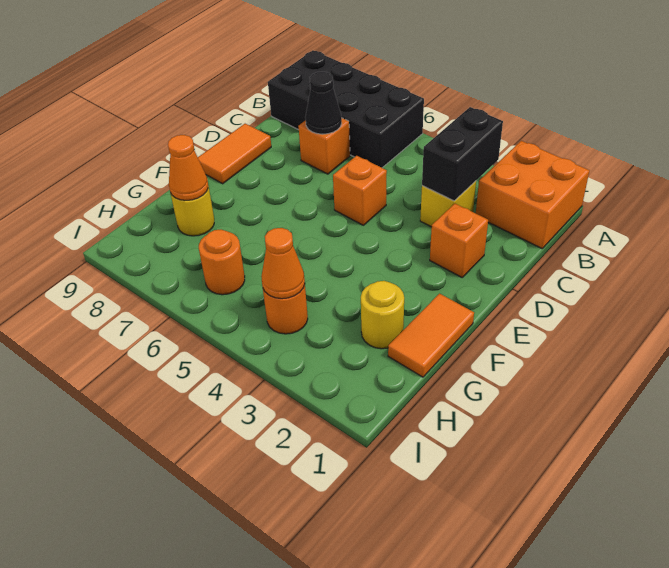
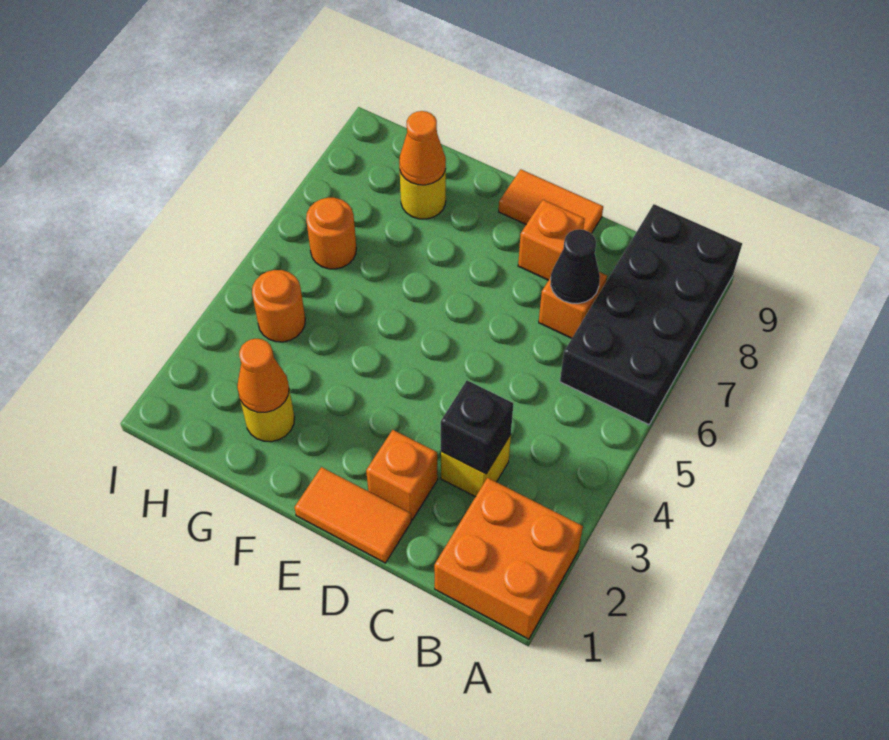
black brick B3:C3 level 2 -> black brick C3 level 2
orange brick D5 level 1 -> orange brick D8 level 1
orange tile F1:G1 level 1 -> orange tile D1:E1 level 1
orange cone H4 level 2 -> orange cone G2 level 2

